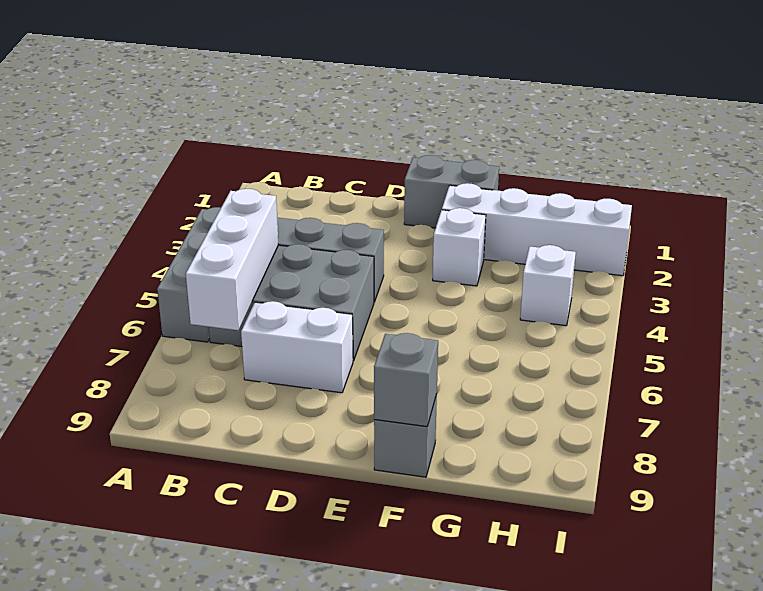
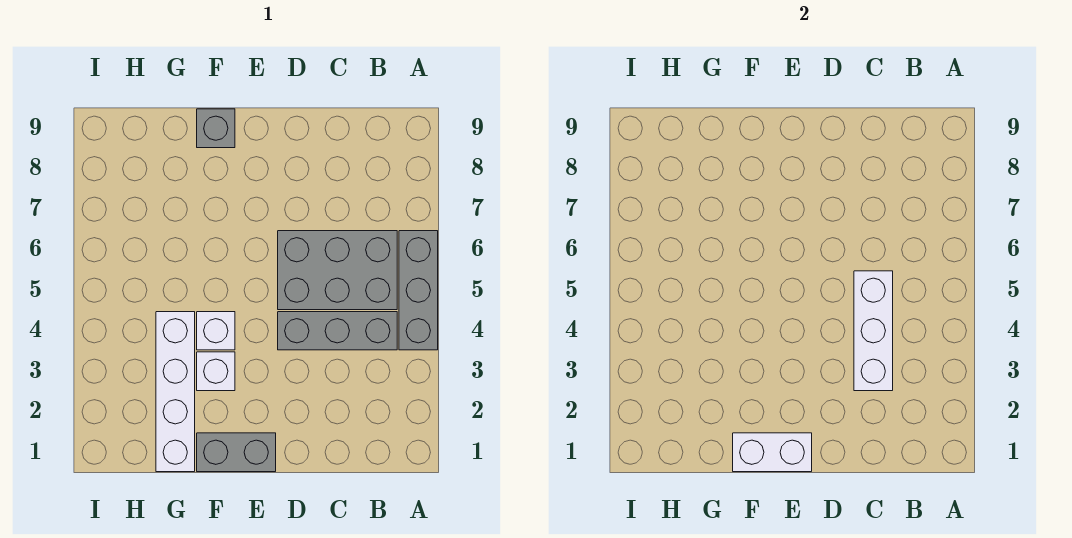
white brick B5:B7 level 2 -> white brick C3:C5 level 2
white brick C7:D7 level 1 -> white brick E1:F1 level 2
white brick F2:I2 level 1 -> white brick G1:G4 level 1
grey brick F9 level 2 -> none
white brick H4 level 1 -> white brick F4 level 1

